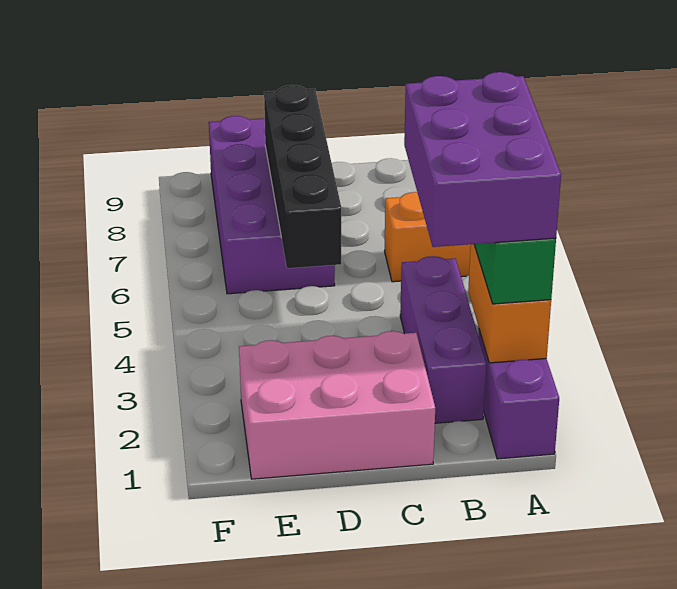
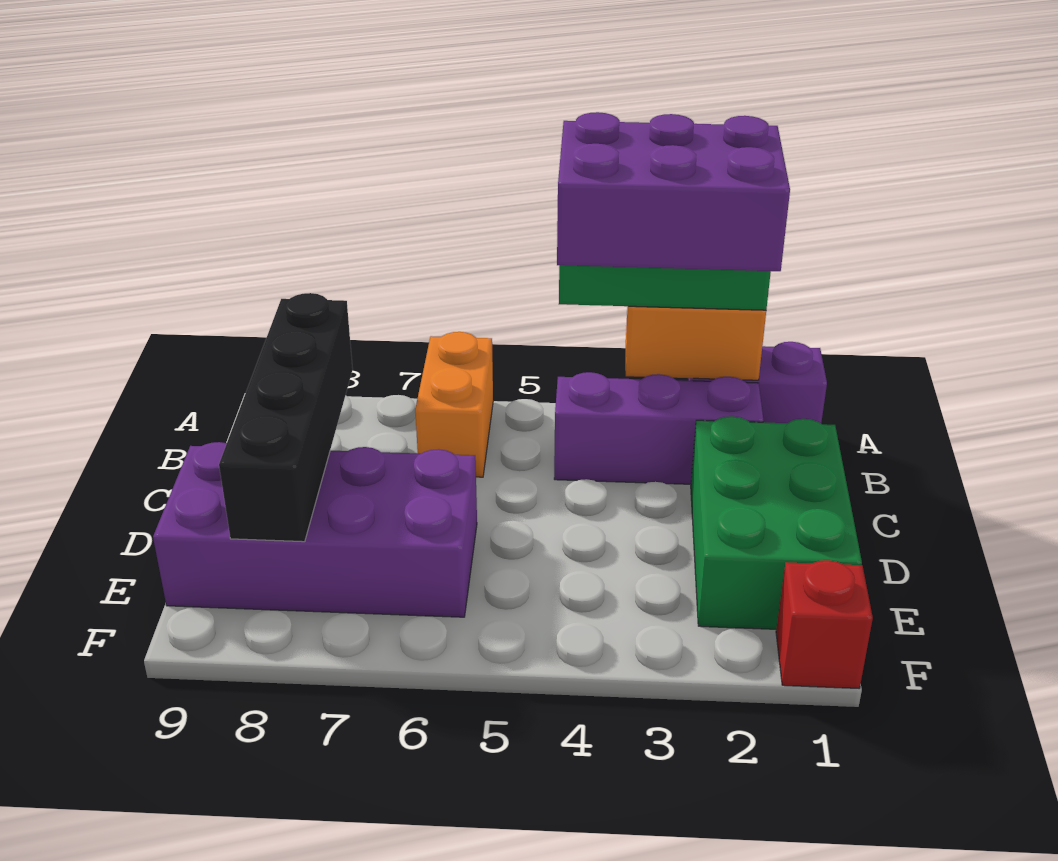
pink brick C1:E2 level 1 -> green brick C1:E2 level 1
black brick D5:D8 level 2 -> black brick B8:E8 level 2
none -> red brick F1 level 1

